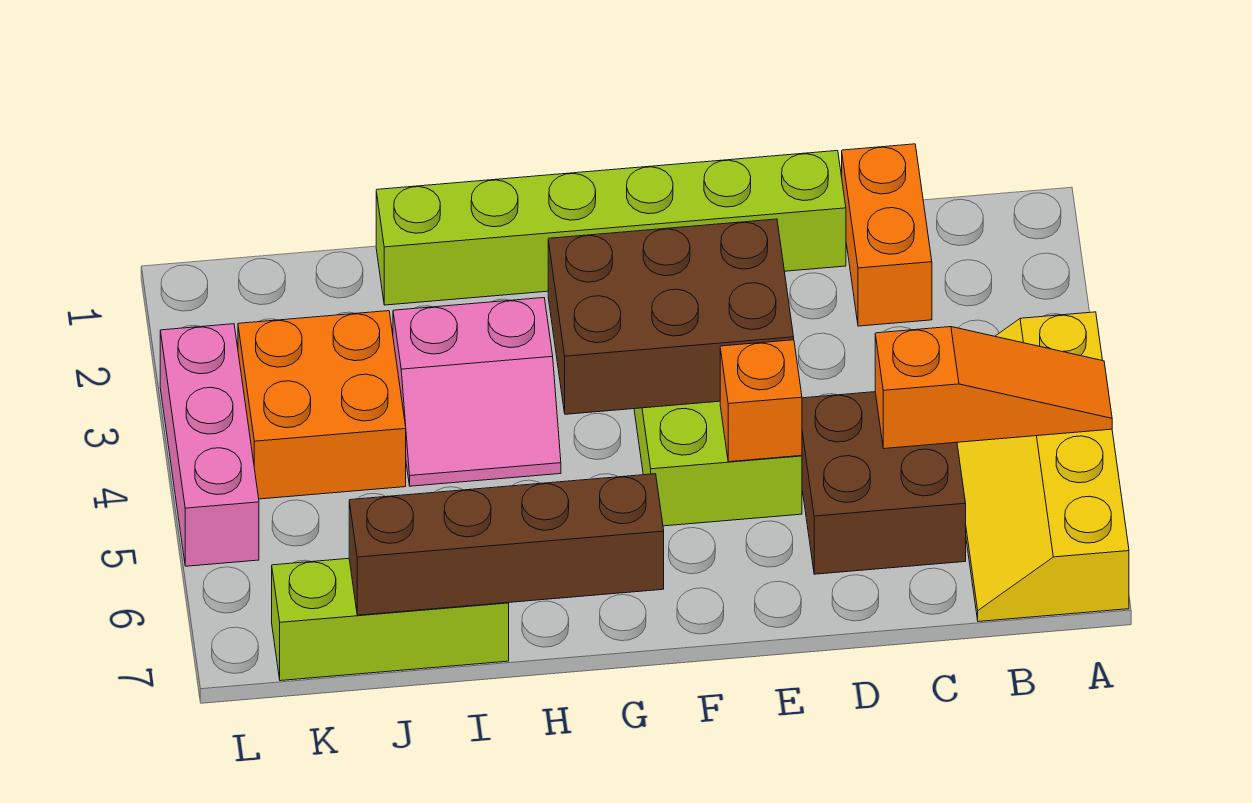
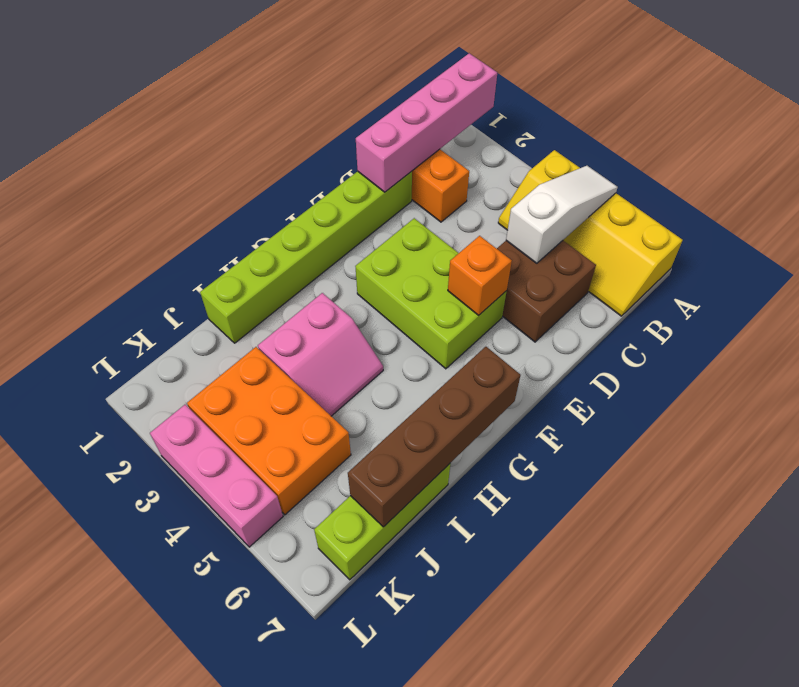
none -> pink brick A1:D1 level 2
orange slope A5:C5 level 2 top C -> white slope A5:C5 level 2 top C
brown brick E3:G4 level 2 -> none
orange brick J3:K4 level 1 -> orange brick J3:K5 level 1

